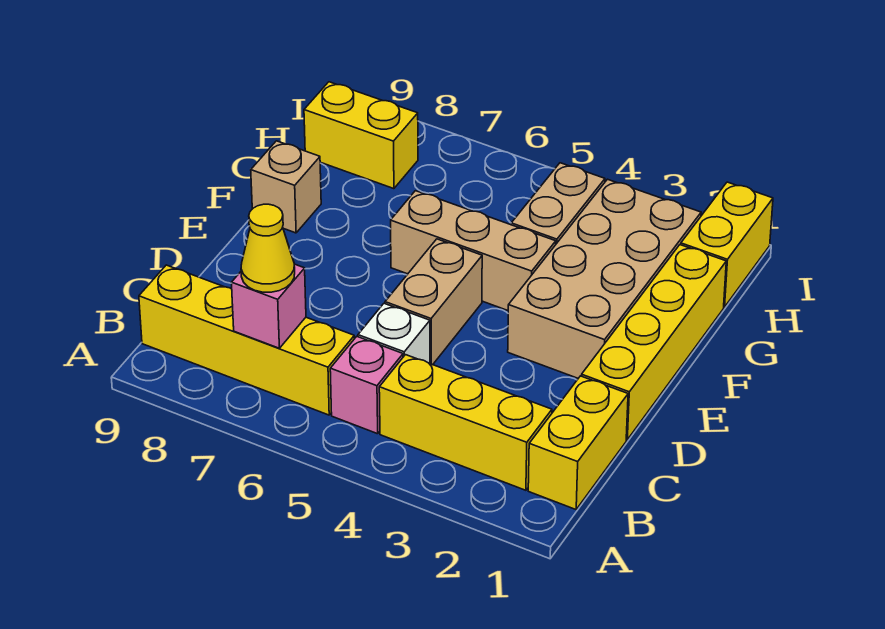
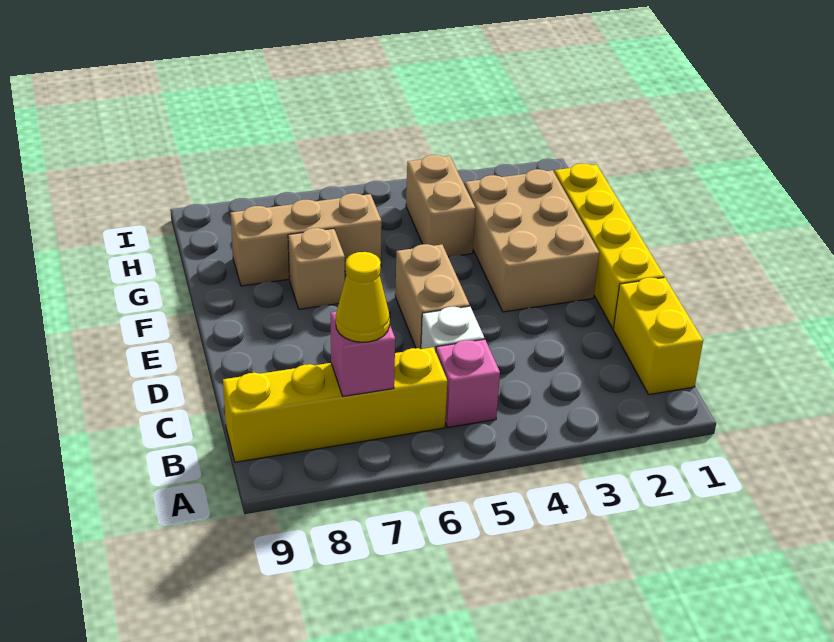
yellow brick B2:B4 level 1 -> none
tan brick E2:H3 level 1 -> tan brick E2:G3 level 1
tan brick F4:F6 level 1 -> tan brick G6:G8 level 1
tan brick F9 level 1 -> tan brick F7 level 1
yellow brick H1:I1 level 1 -> none
yellow brick H8:H9 level 1 -> none

